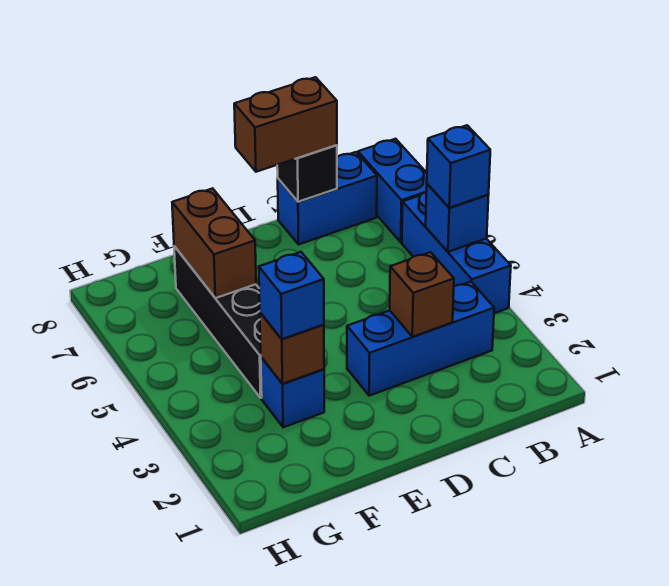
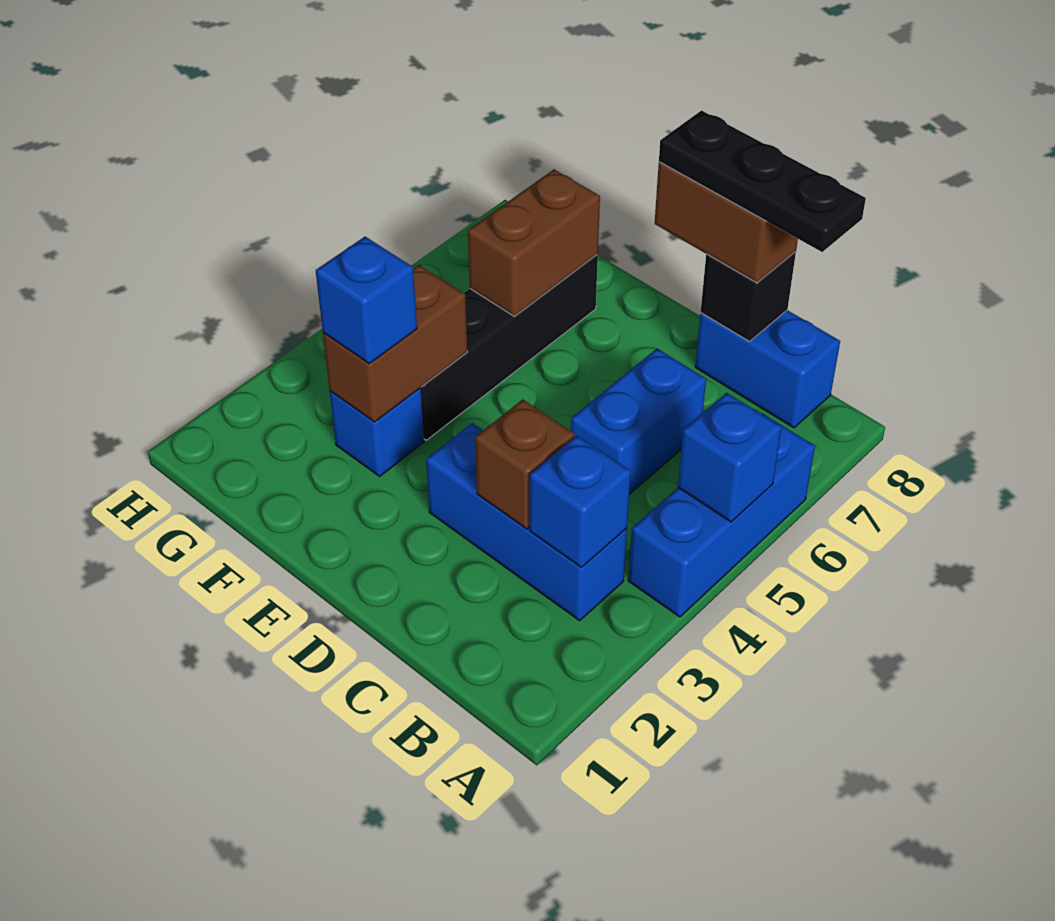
blue brick A5 level 3 -> blue brick B3 level 2
blue brick A7:A8 level 1 -> blue brick C5:C6 level 1
none -> black plate B8:D8 level 4
brown brick F3 level 2 -> brown brick F3:F4 level 2

